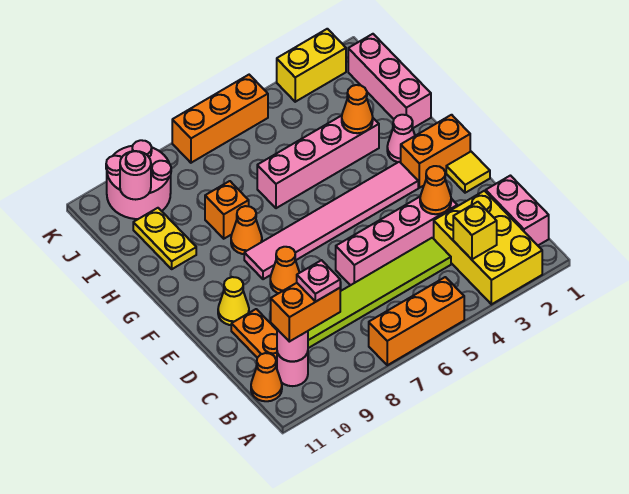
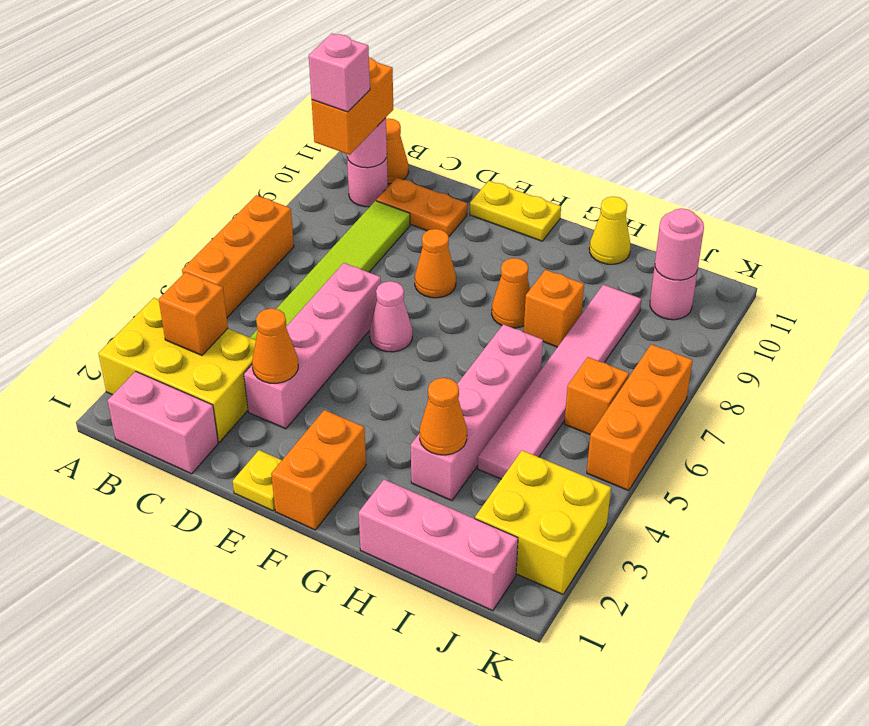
yellow brick B3 level 2 -> orange brick B3 level 2
pink plate B9 level 4 -> pink brick B9 level 4
yellow tile E1 level 1 -> yellow plate E1 level 1
yellow cone E10 level 1 -> yellow cone H11 level 1
pink tile F3:F8 level 1 -> pink tile I4:I9 level 1
pink cone G2 level 1 -> pink cone E6 level 1
yellow plate H10:I10 level 1 -> yellow plate E11:F11 level 1
none -> orange brick J6 level 1
pink round brick J9:K10 level 1 -> pink round brick J10 level 1
yellow brick K2:K3 level 1 -> yellow brick J2:K3 level 1

